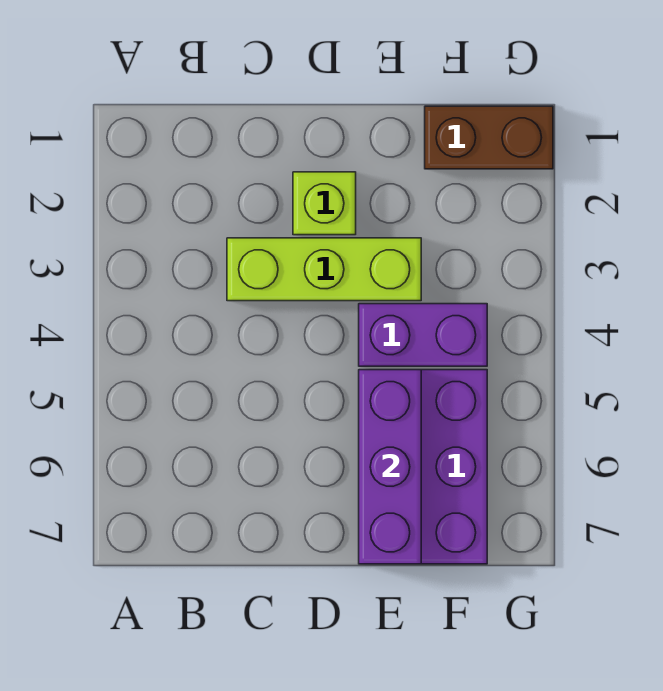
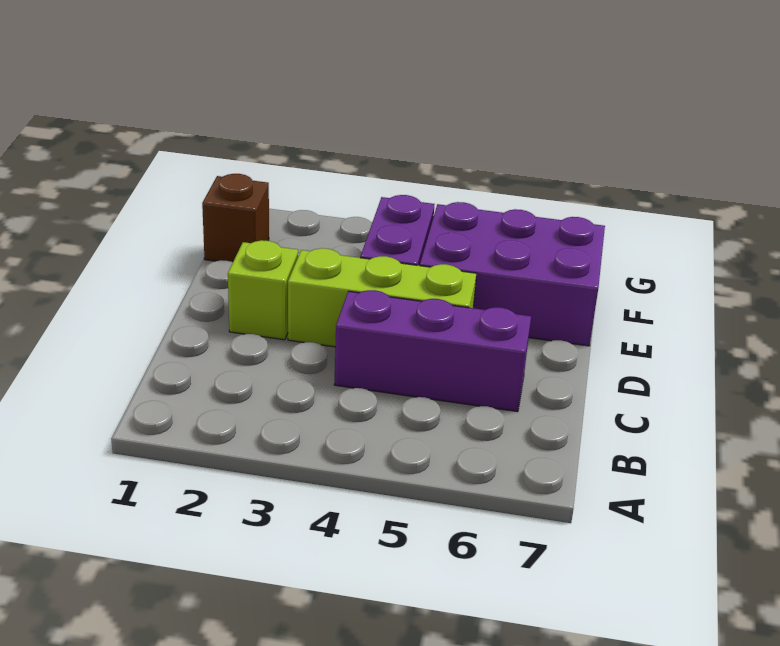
lime brick C3:E3 level 1 -> lime brick D3:D5 level 1
purple brick E5:E7 level 2 -> purple brick C4:C6 level 1
brown brick F1:G1 level 1 -> brown brick F1 level 1

